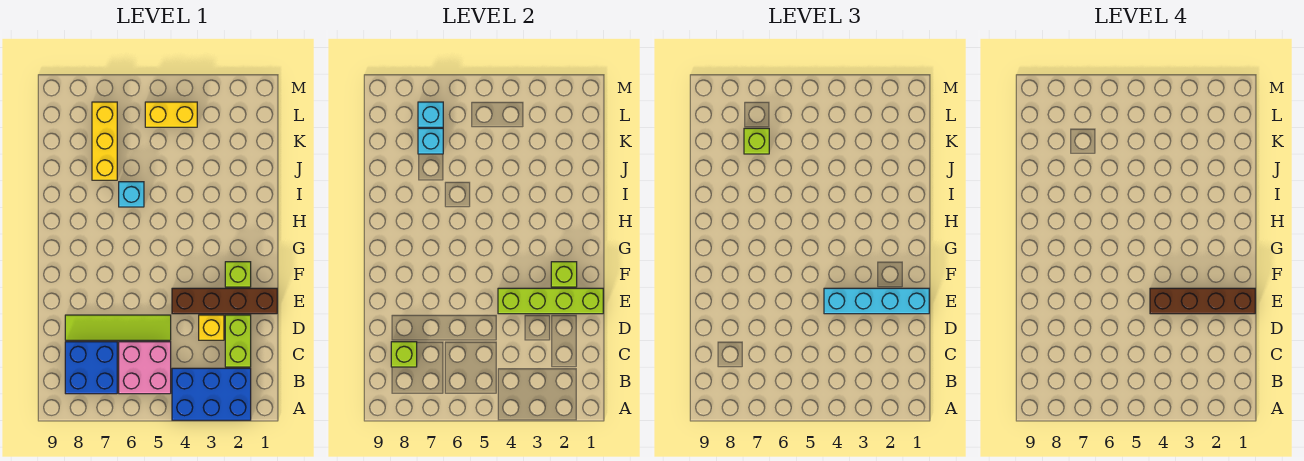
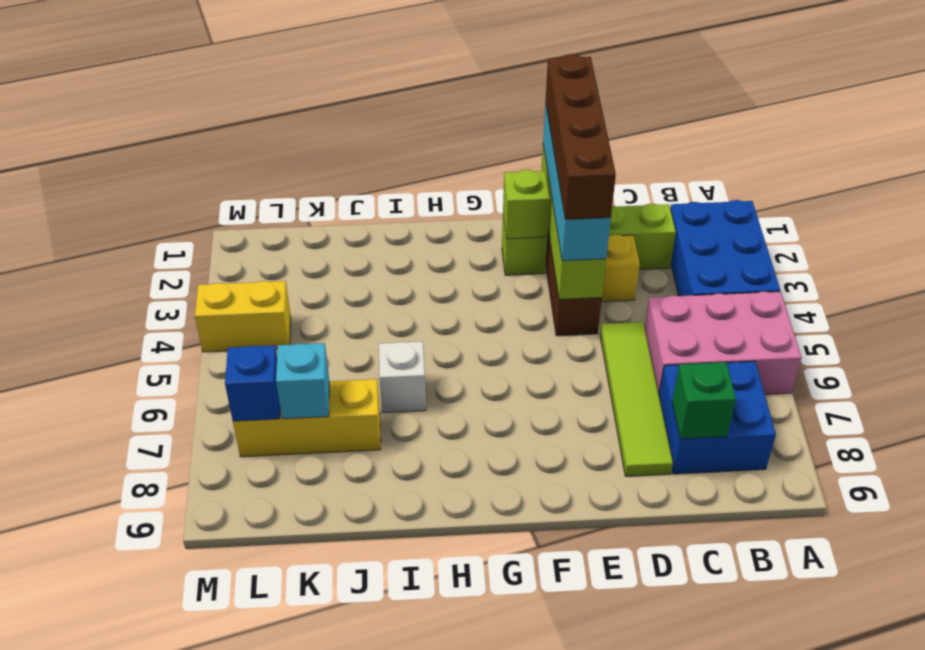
pink brick B5:C6 level 1 -> pink brick A5:C6 level 1
lime brick C8 level 2 -> green brick C8 level 2
cyan brick I6 level 1 -> white brick I6 level 1
lime brick K7 level 3 -> none
yellow brick L4:L5 level 1 -> yellow brick L4:M4 level 1
cyan brick L7 level 2 -> blue brick L7 level 2

